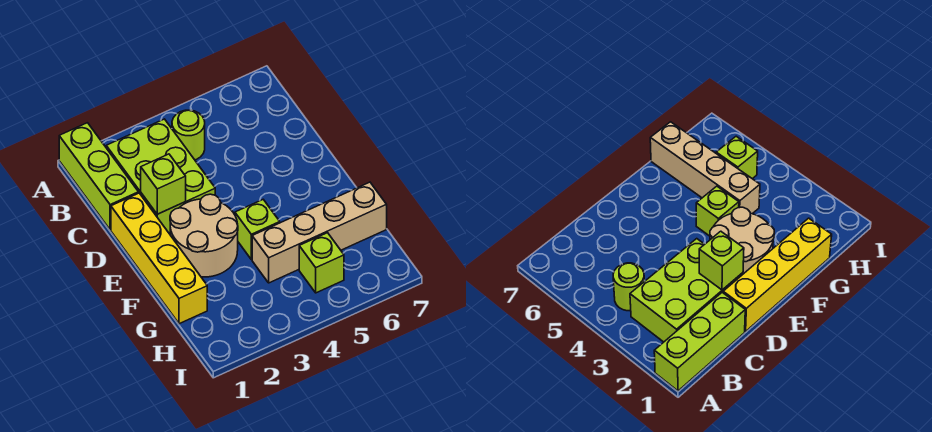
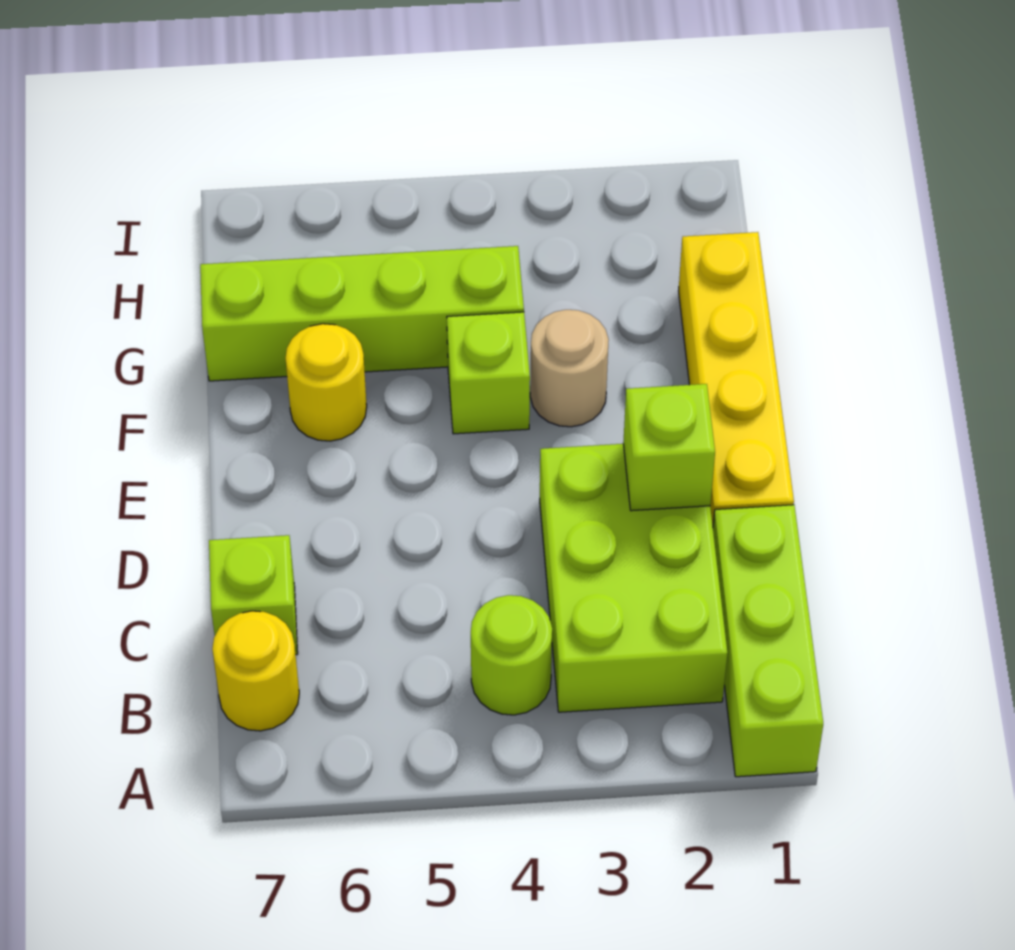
none -> yellow round brick B7 level 1
tan round brick E2:F3 level 1 -> tan round brick F3 level 1
none -> yellow round brick F6 level 1
tan brick G4:G7 level 1 -> lime brick G4:G7 level 1
lime brick H5 level 1 -> lime brick C7 level 1

